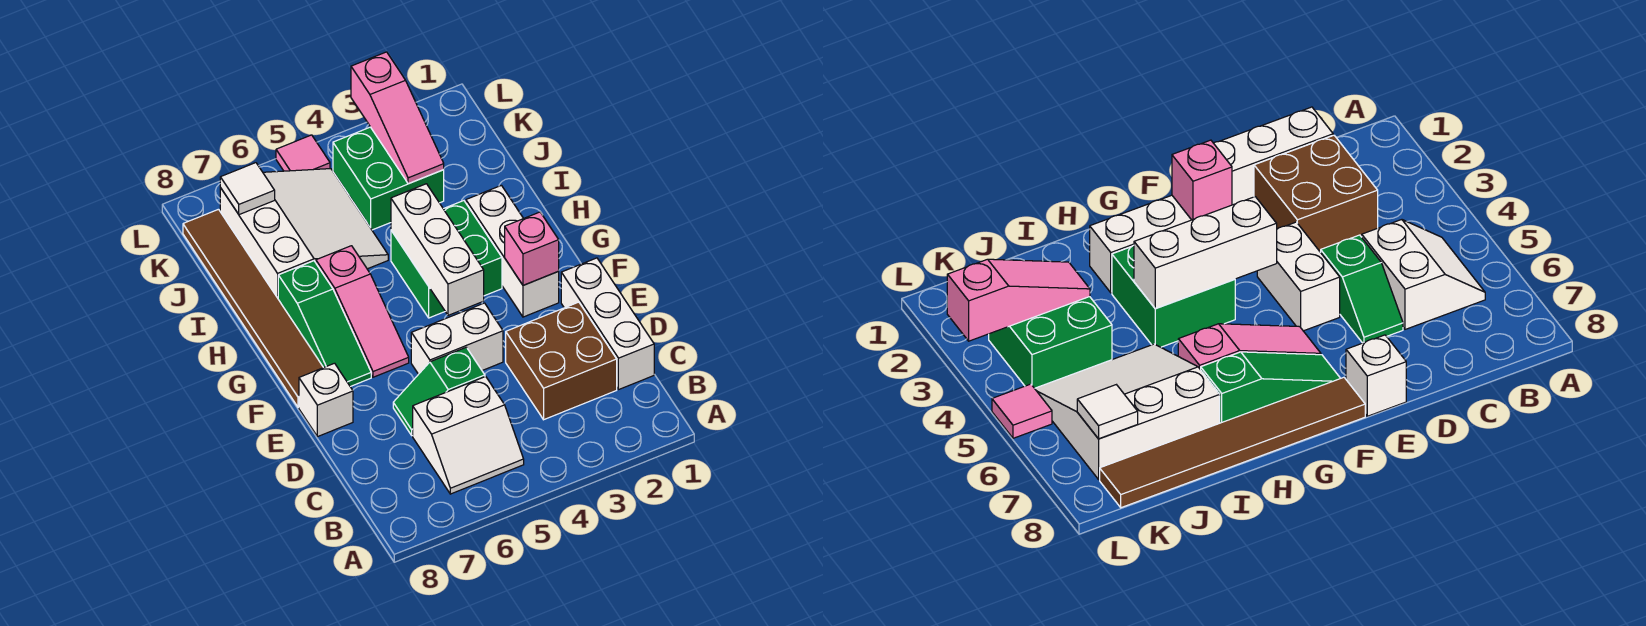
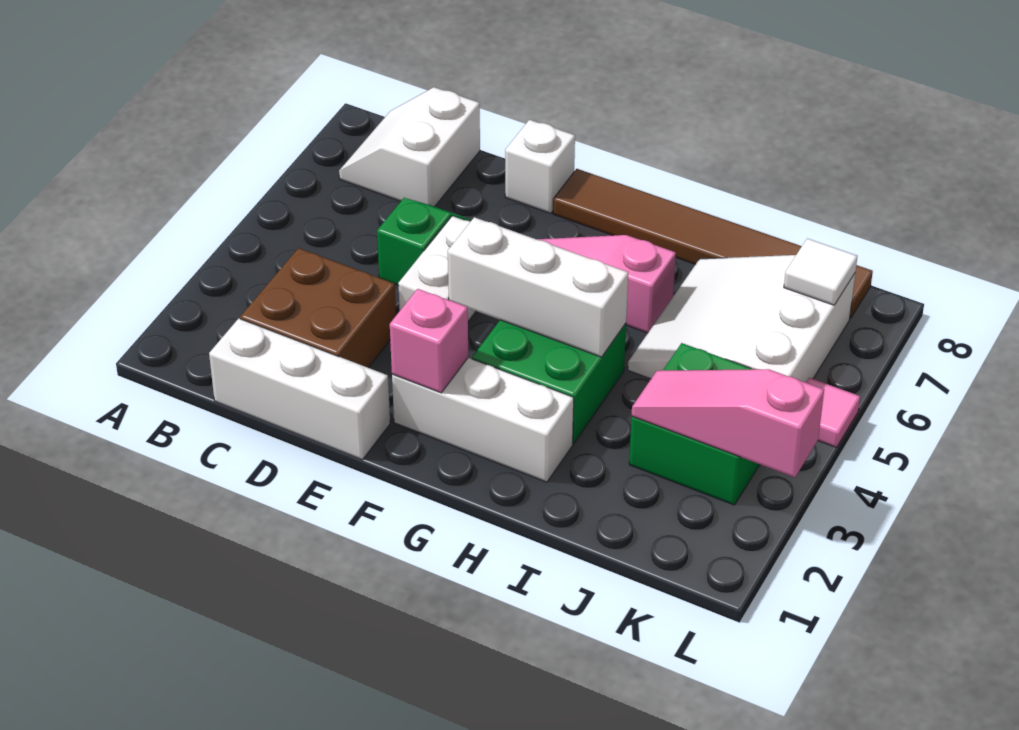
white slope B5:C6 level 1 top C -> white slope B7:C8 level 1 top C
green slope F7:H7 level 1 top H -> none
white slope I5:K7 level 1 top 7 -> white slope I5:K7 level 1 top K

